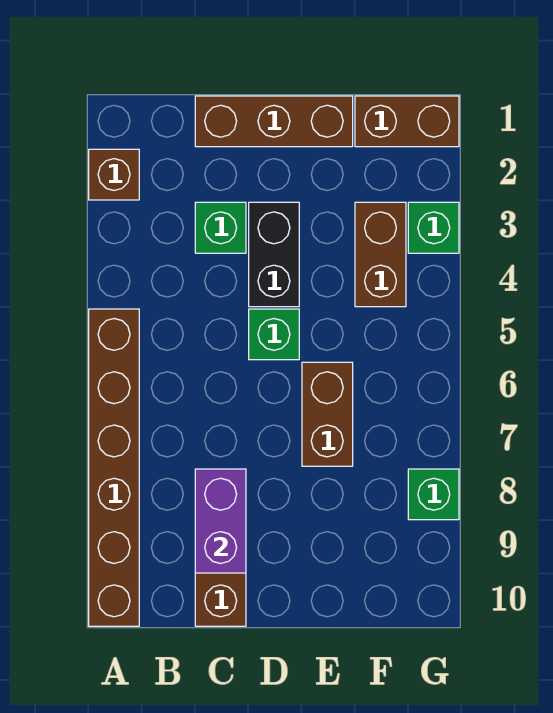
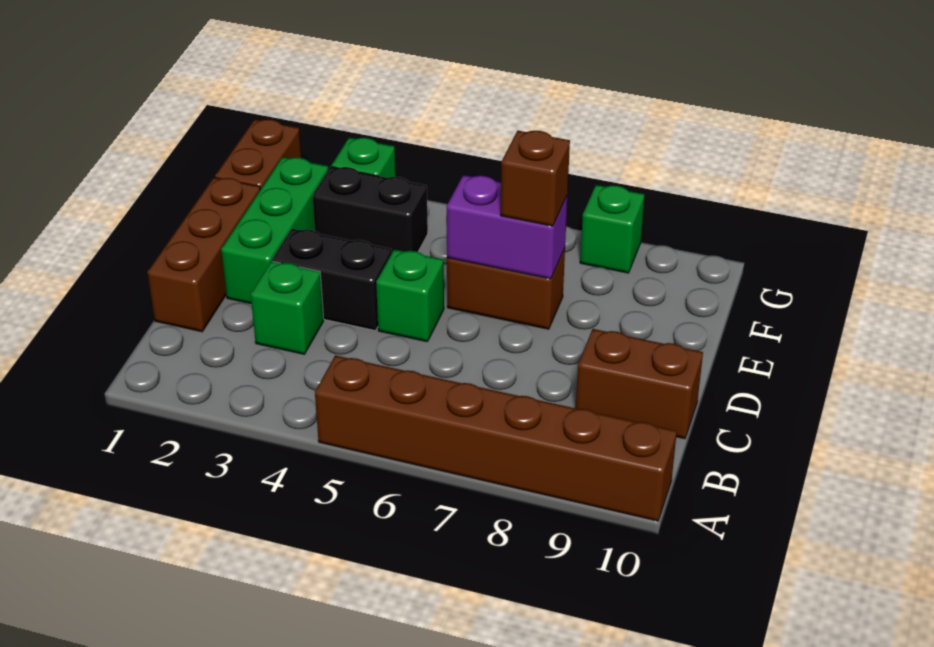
brown brick A2 level 1 -> brown brick E7 level 3
purple brick C8:C9 level 2 -> purple brick E6:E7 level 2
none -> green brick D2:F2 level 1
brown brick F3:F4 level 1 -> black brick F3:F4 level 1

